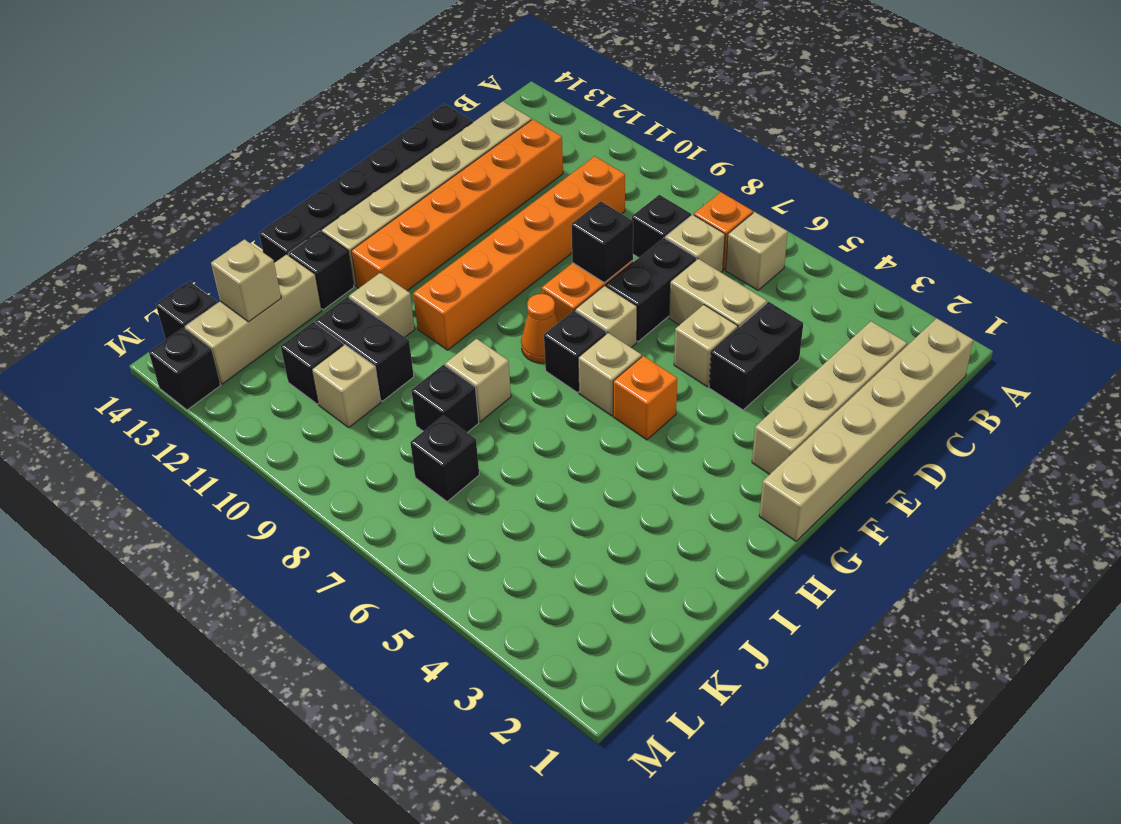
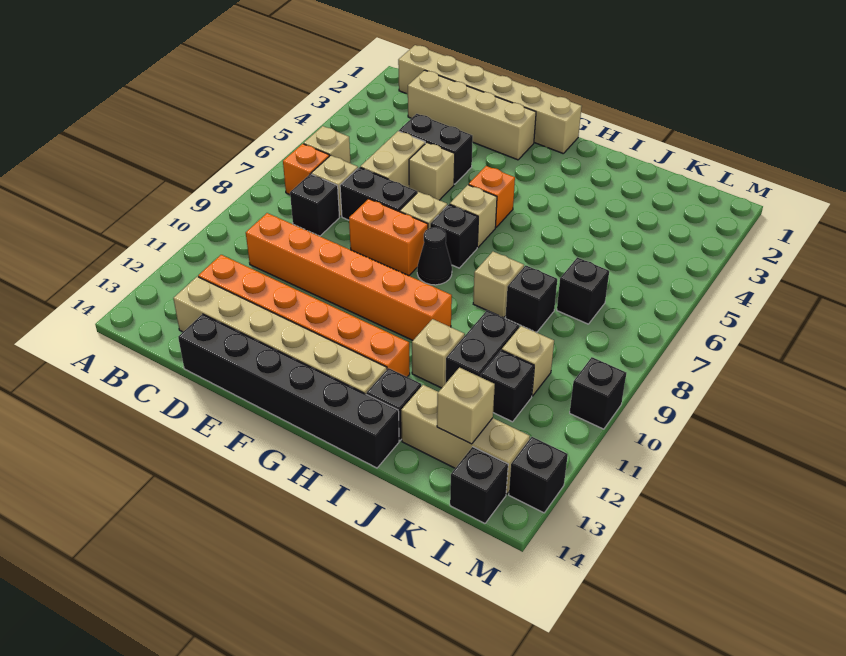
black brick E8 level 2 -> black brick M10 level 1
orange cone G8 level 1 -> black cone G8 level 1

